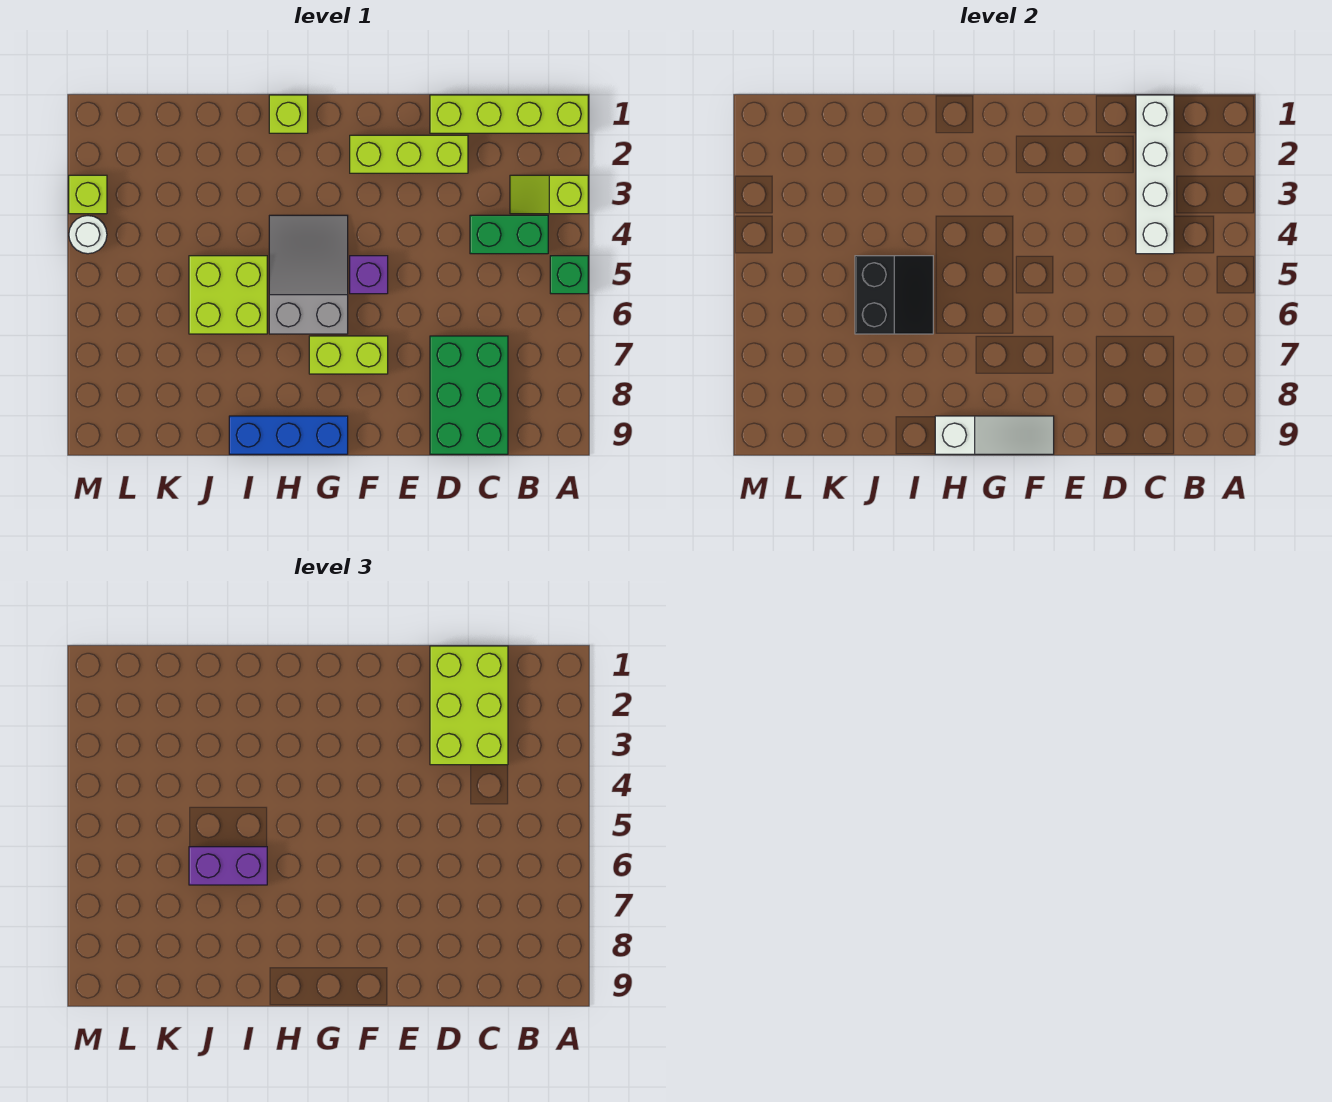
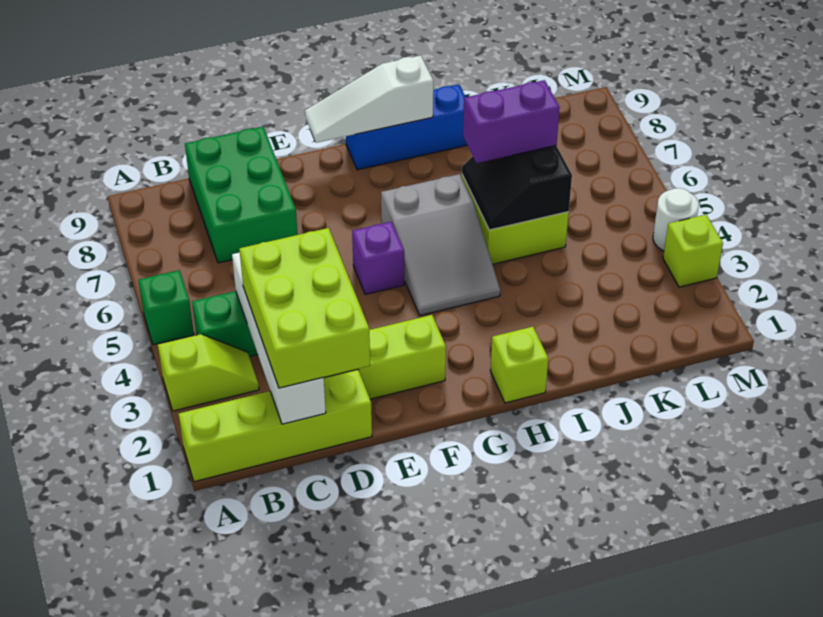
lime brick F7:G7 level 1 -> none

